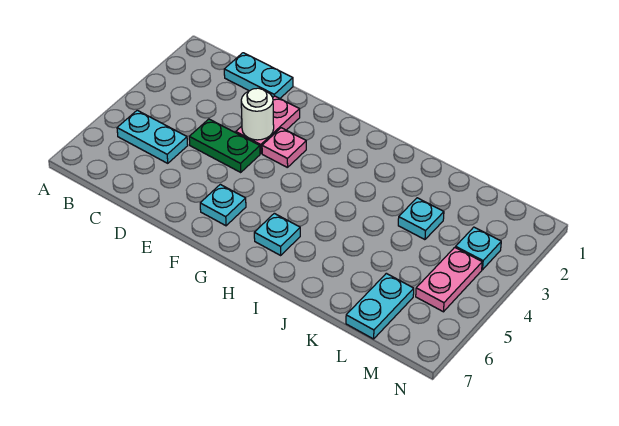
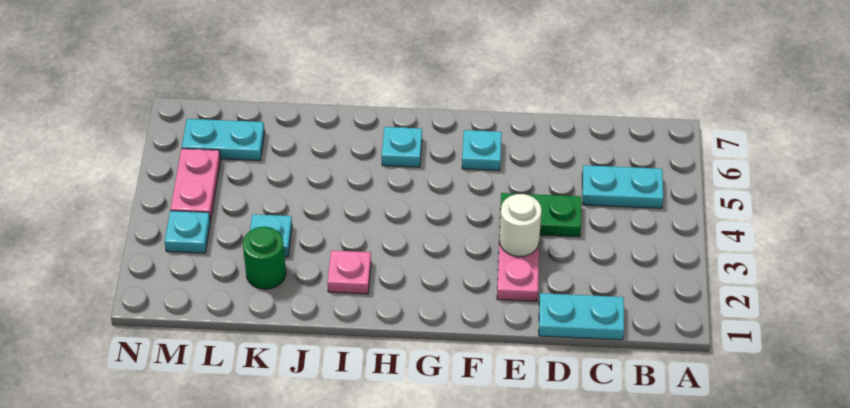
pink plate F3 level 1 -> pink plate I2 level 1
none -> green round brick K2 level 1
cyan plate L6:L7 level 1 -> cyan plate L6:M6 level 1

